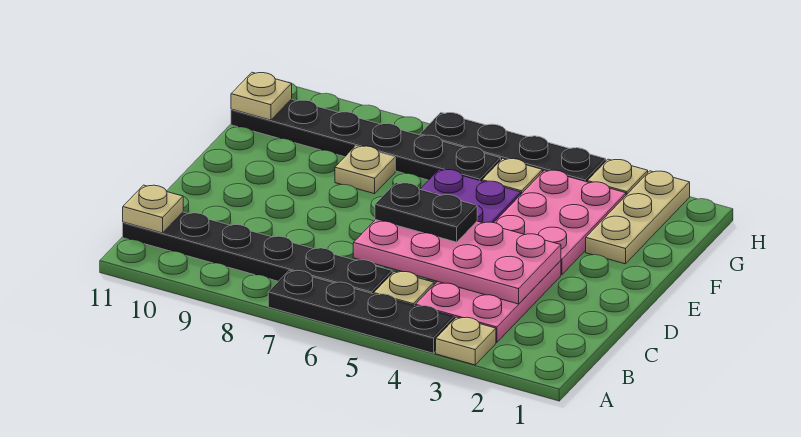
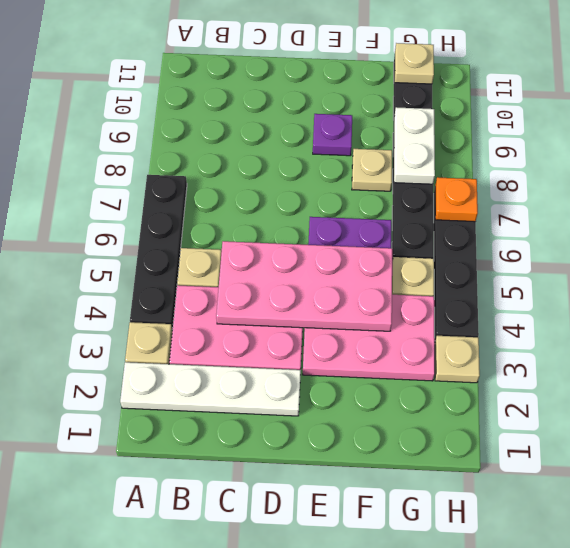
none -> white plate A2:D2 level 1
black plate B6:B11 level 1 -> none
tan plate B11 level 2 -> none
pink plate C3:D6 level 2 -> pink plate C4:F5 level 2
black plate D5:D6 level 3 -> none
none -> purple plate E9 level 1
tan plate F2:H2 level 1 -> none
none -> white plate G8:G9 level 2
none -> orange plate H7 level 2

